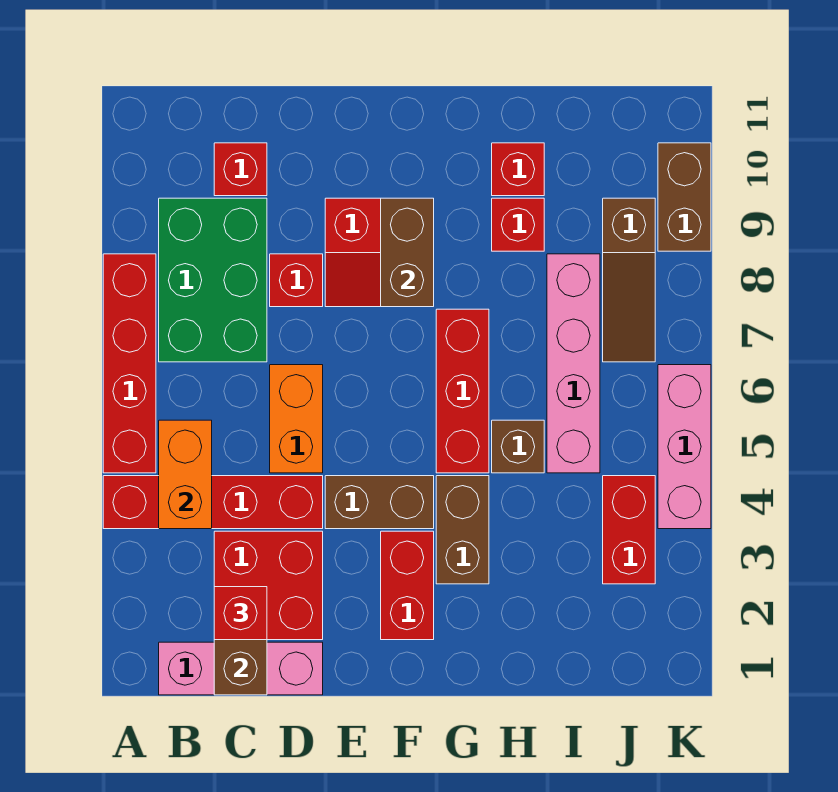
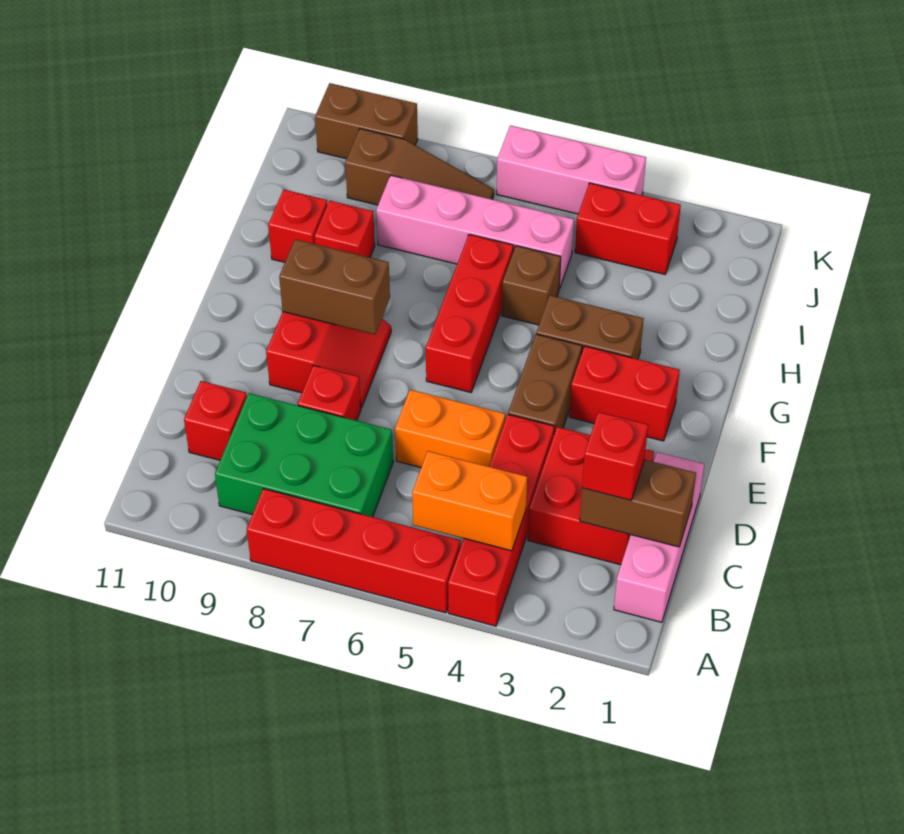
red brick G5:G7 level 1 -> red brick F6:H6 level 1

